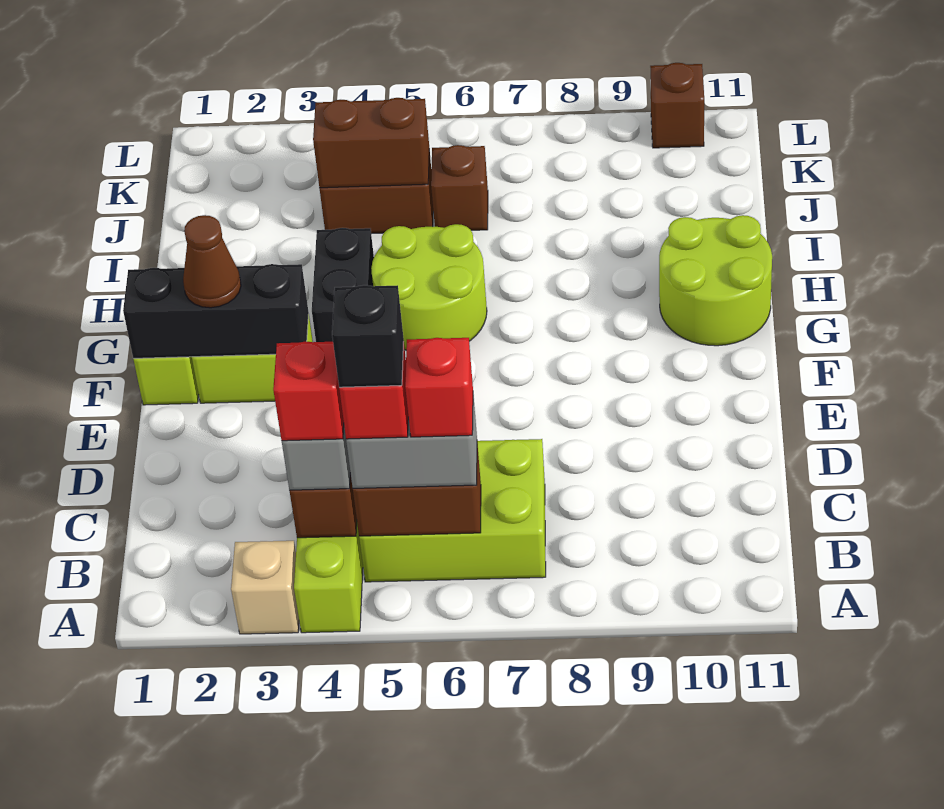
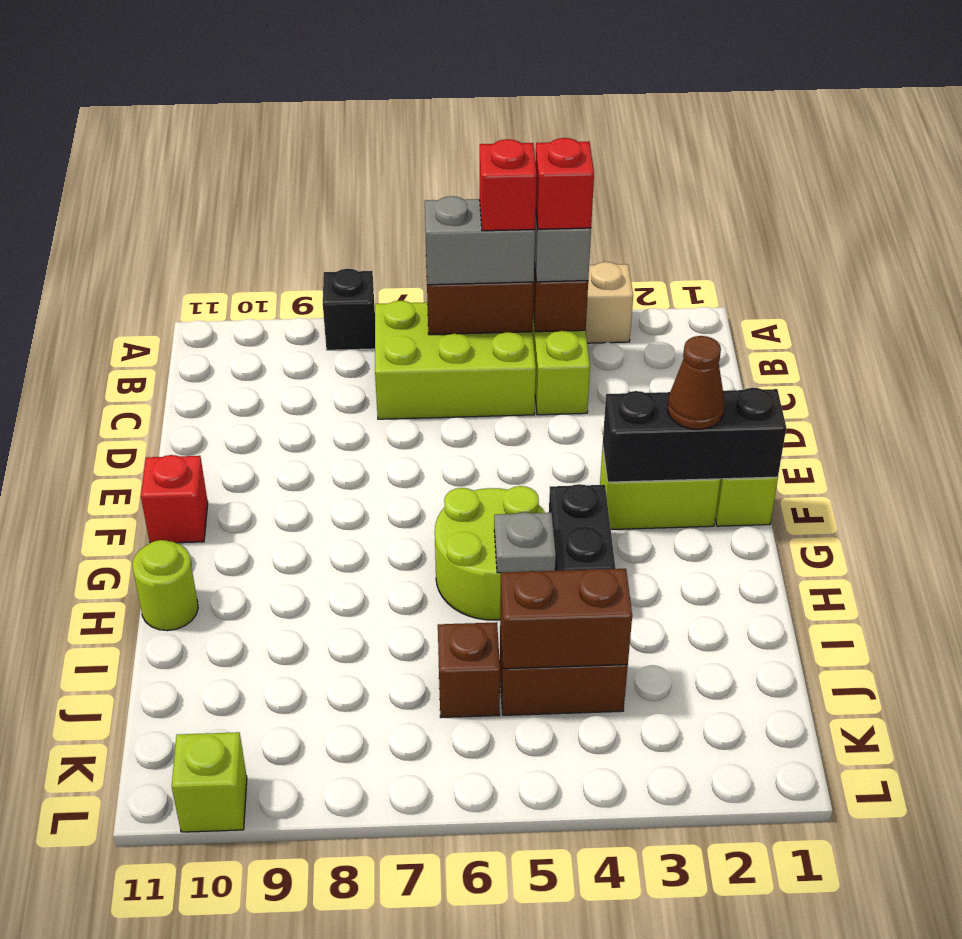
black brick B5 level 5 -> black brick A8 level 1
red brick B6 level 4 -> red brick F11 level 1
lime round brick G10:H11 level 1 -> lime round brick H11 level 1
none -> grey plate H5 level 2
brown brick L10 level 1 -> lime brick L10 level 1

